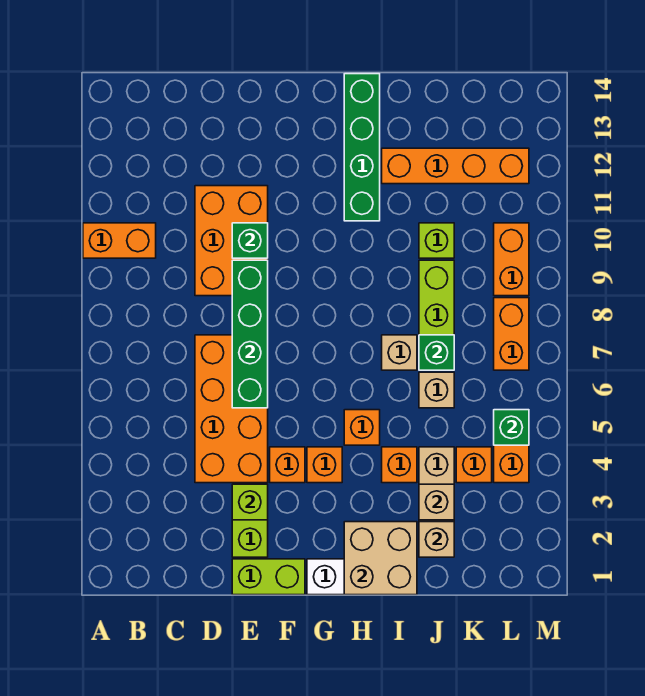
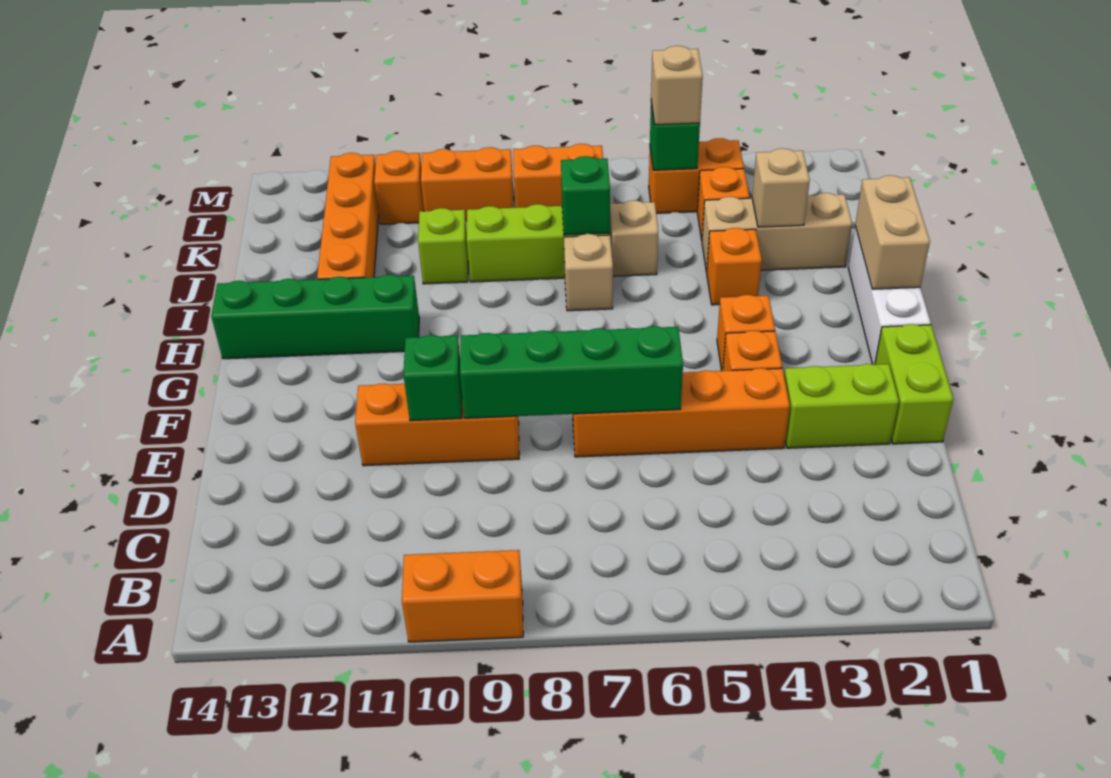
orange brick A10:B10 level 1 -> orange brick A9:A10 level 1
orange brick D4:E7 level 1 -> orange brick E4:E7 level 1
orange brick D9:E11 level 1 -> orange brick E9:E11 level 1
lime brick E3 level 2 -> none
tan brick H1:I2 level 2 -> tan brick H1:I1 level 2
orange brick H5 level 1 -> orange brick L11 level 1
tan brick J2 level 2 -> tan brick L5 level 3

